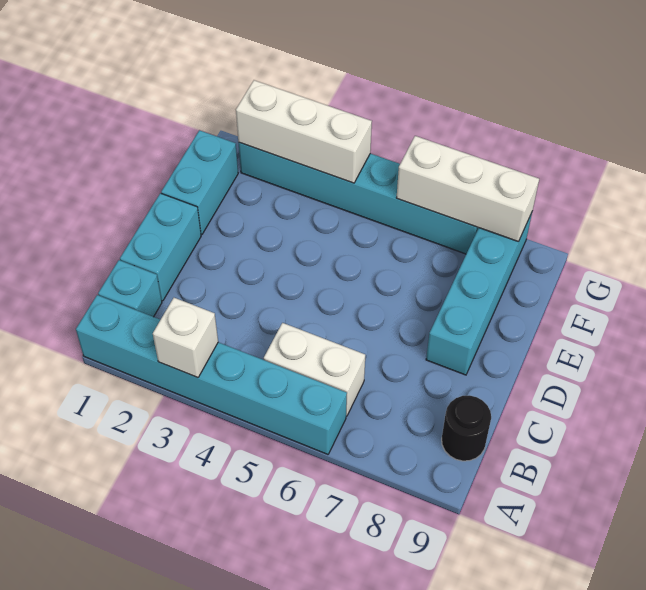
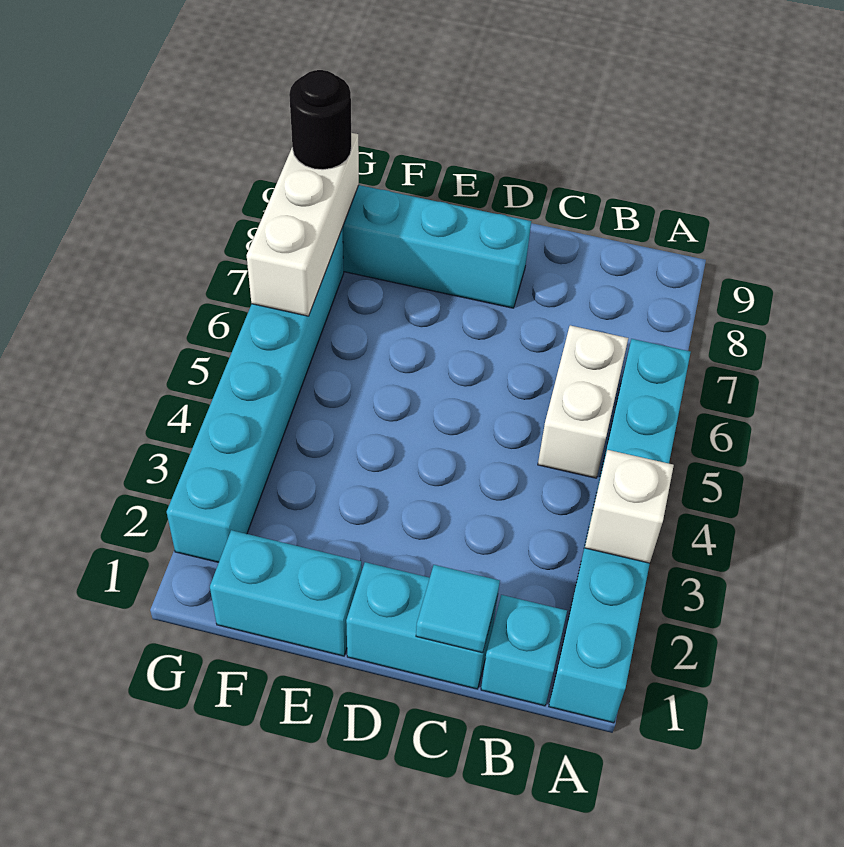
black round brick B9 level 1 -> black round brick G8 level 3
none -> cyan tile C1 level 2
white brick G2:G4 level 2 -> none

